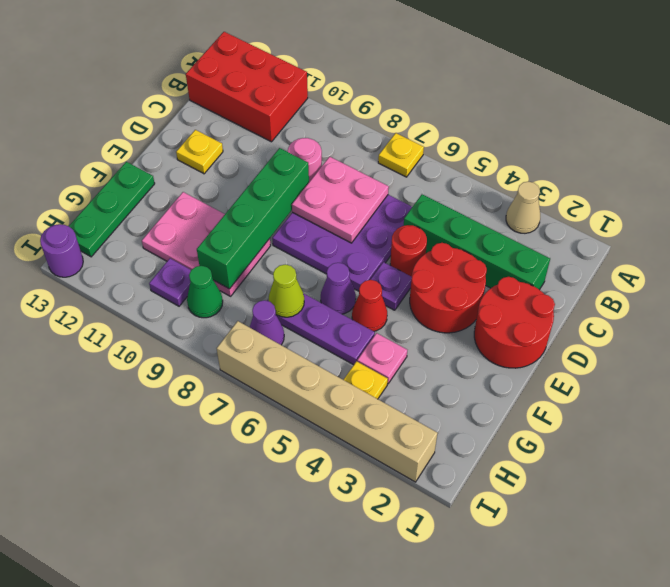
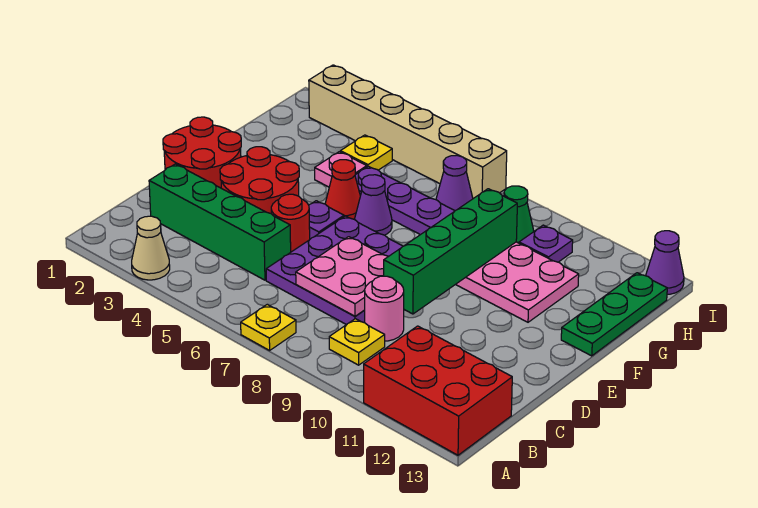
yellow plate D12 level 1 -> yellow plate B9 level 1
lime cone G7 level 2 -> none
purple round brick I13 level 1 -> purple cone I13 level 1

